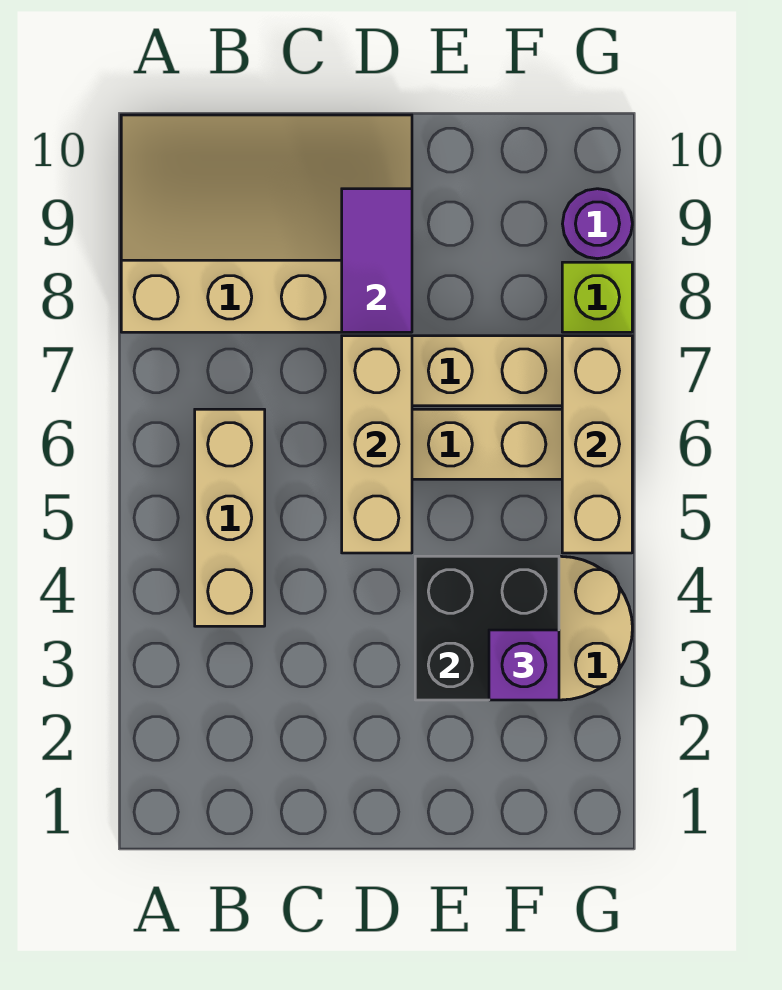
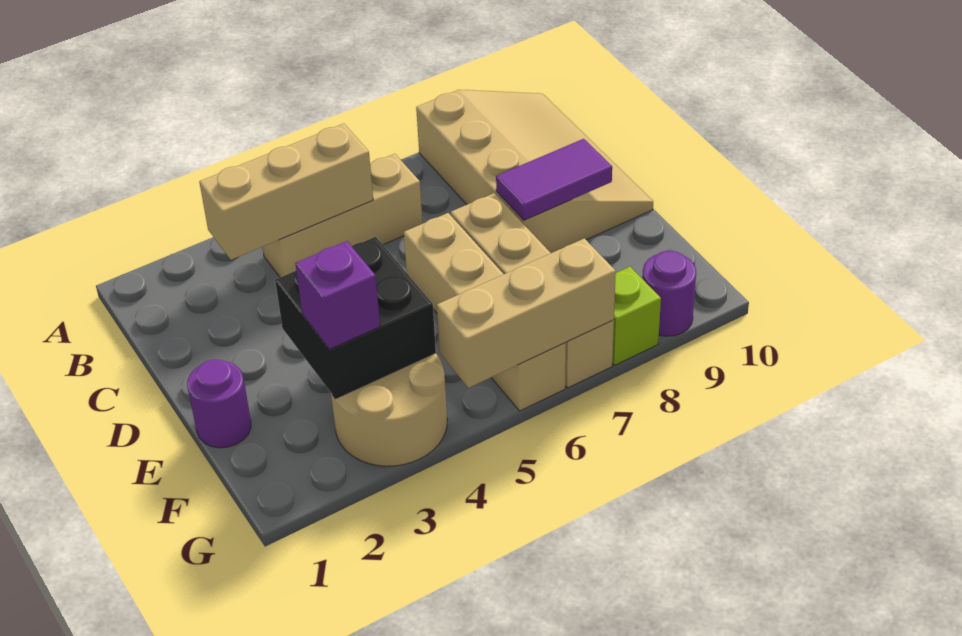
tan brick D5:D7 level 2 -> tan brick B3:B5 level 2
none -> purple round brick E1 level 1

